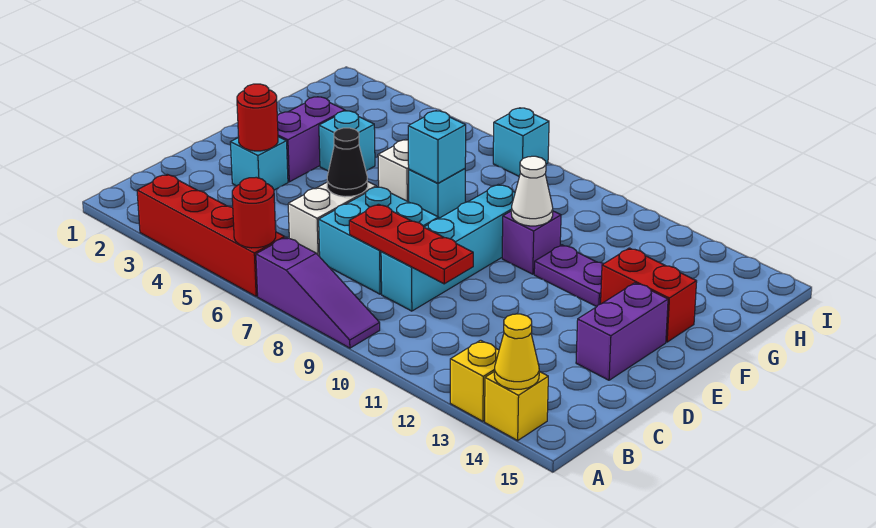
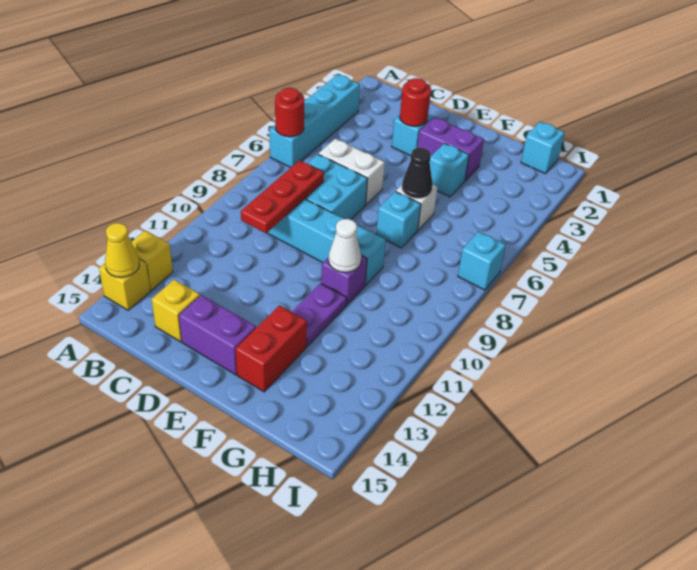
red brick A3:A6 level 1 -> cyan brick A3:A6 level 1
purple slope A7:A9 level 1 top 7 -> none
none -> yellow brick C14 level 1
black cone D6 level 2 -> black cone F6 level 2
cyan brick F7 level 2 -> cyan brick H1 level 1

